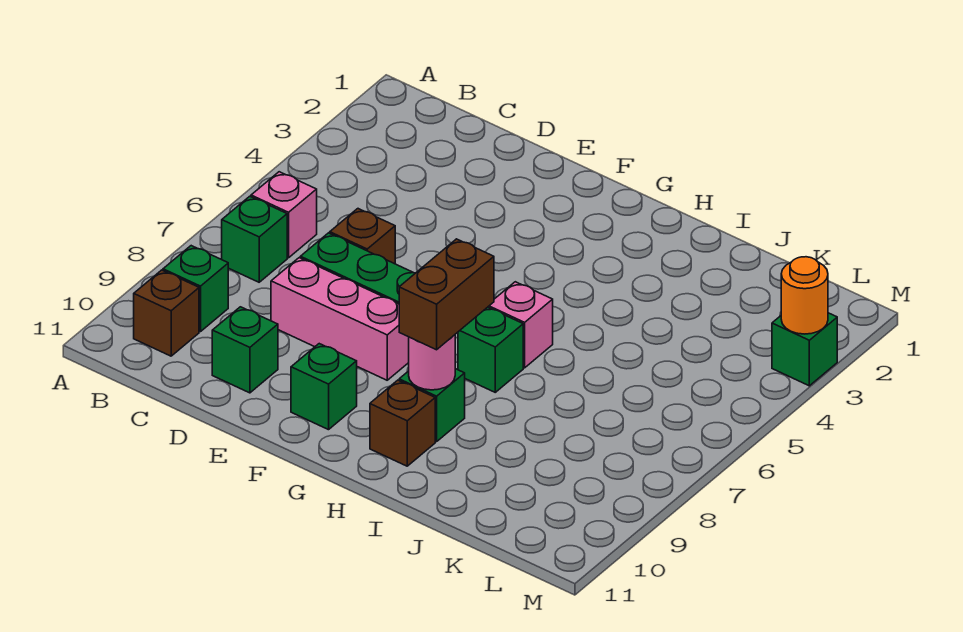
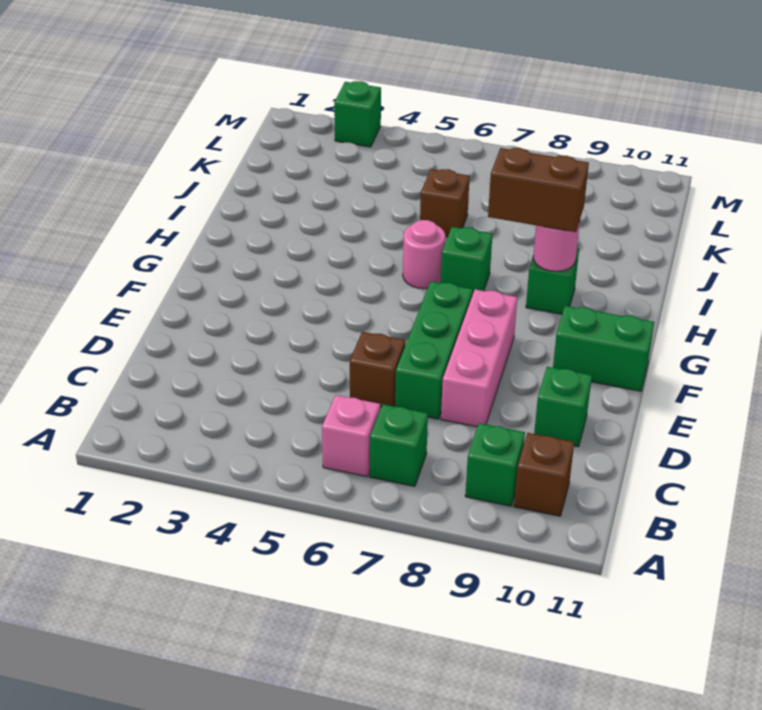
green brick F10 level 1 -> green brick F10:F11 level 1
pink brick H6 level 1 -> pink round brick H6 level 1
brown brick H10 level 1 -> brown brick J6 level 1
orange round brick M3 level 2 -> none

